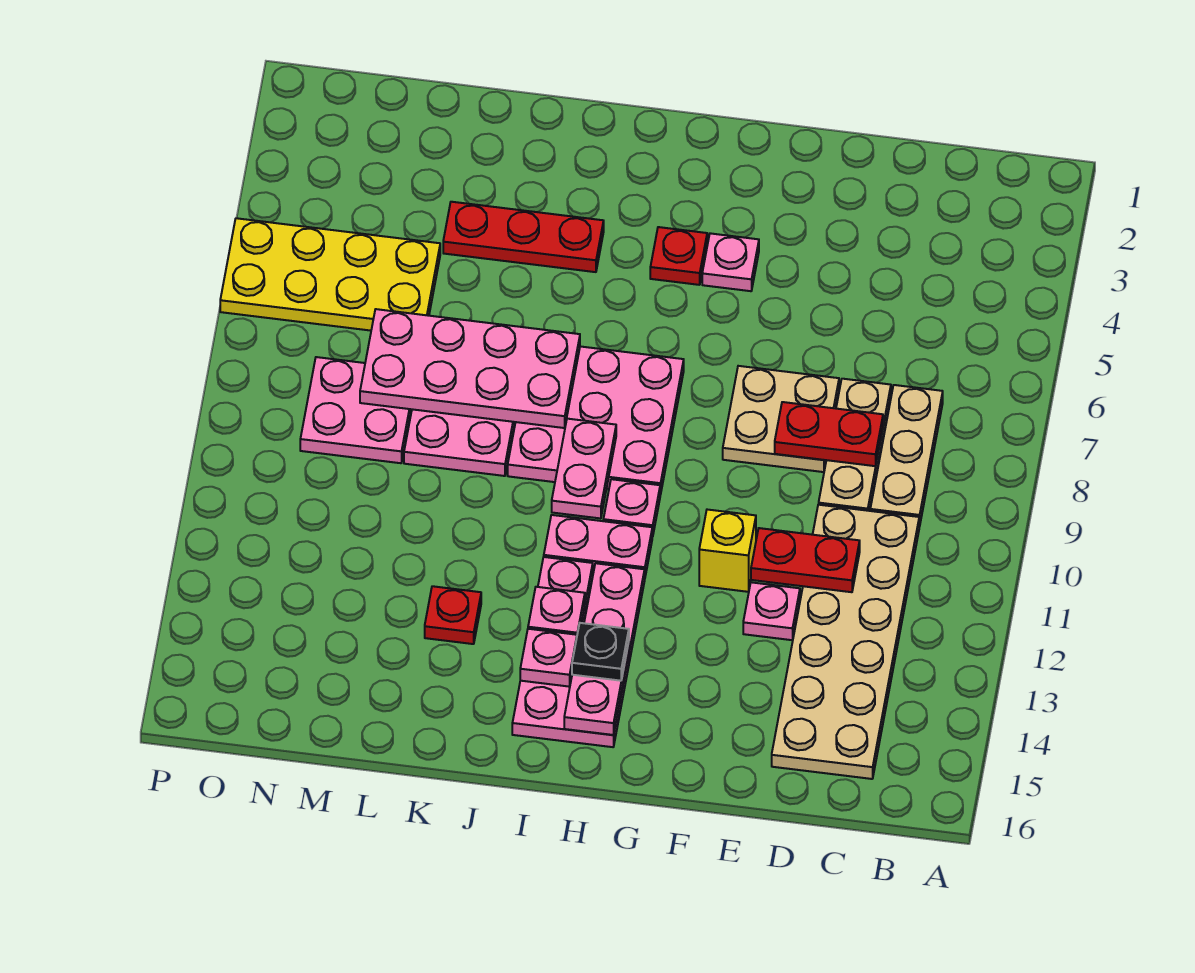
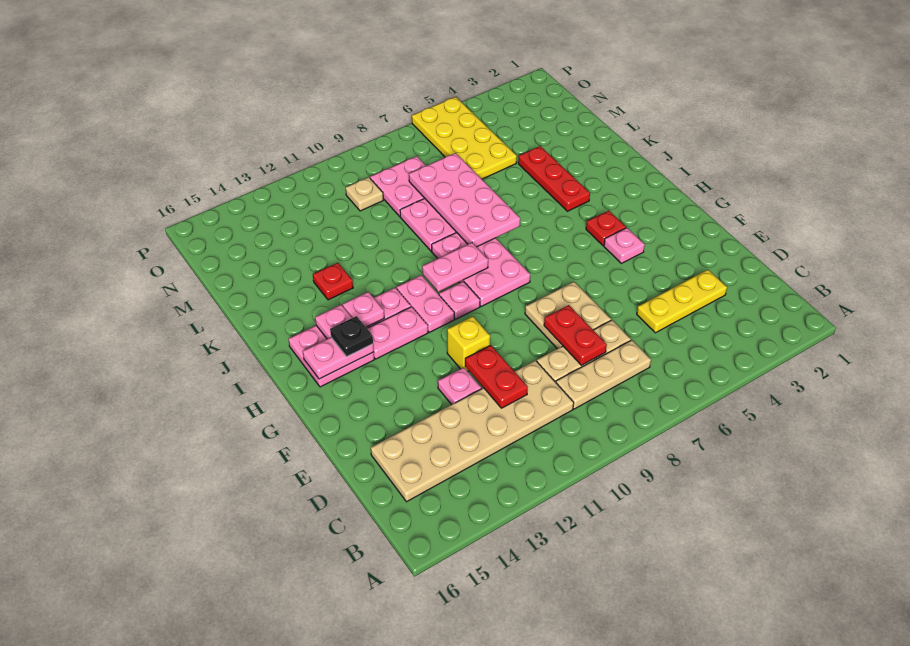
none -> yellow plate D3:D5 level 1
pink plate H7:J9 level 1 -> pink plate H8:J9 level 1
none -> tan plate N10 level 1

